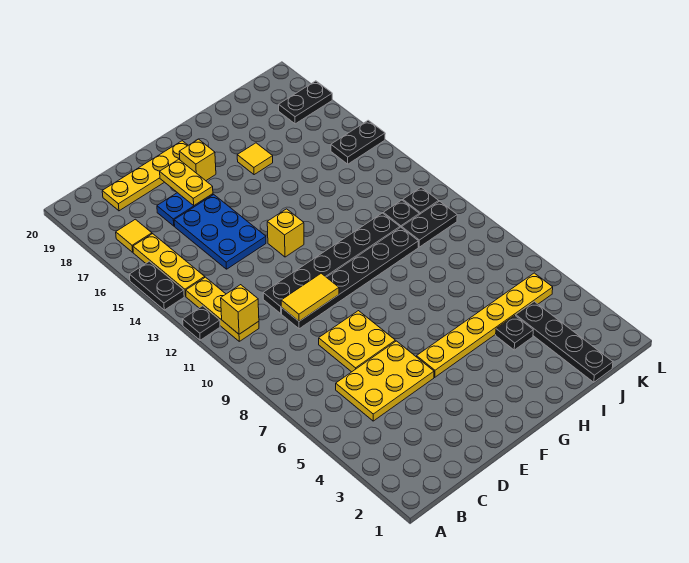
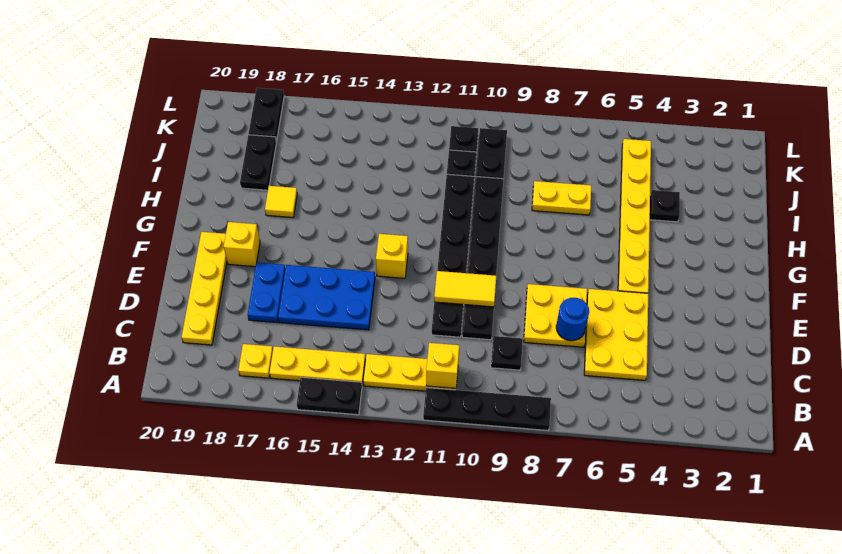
black plate A12 level 1 -> black plate C9 level 1
yellow tile B17 level 1 -> yellow plate B17 level 1
none -> blue round brick D7 level 2
yellow tile D10:E10 level 2 -> yellow tile E10:E11 level 2
yellow plate E17:E18 level 2 -> yellow plate I7:I8 level 1
black plate J1:J4 level 1 -> black plate A8:A11 level 1
black plate K15:L15 level 1 -> black plate I18:J18 level 1

